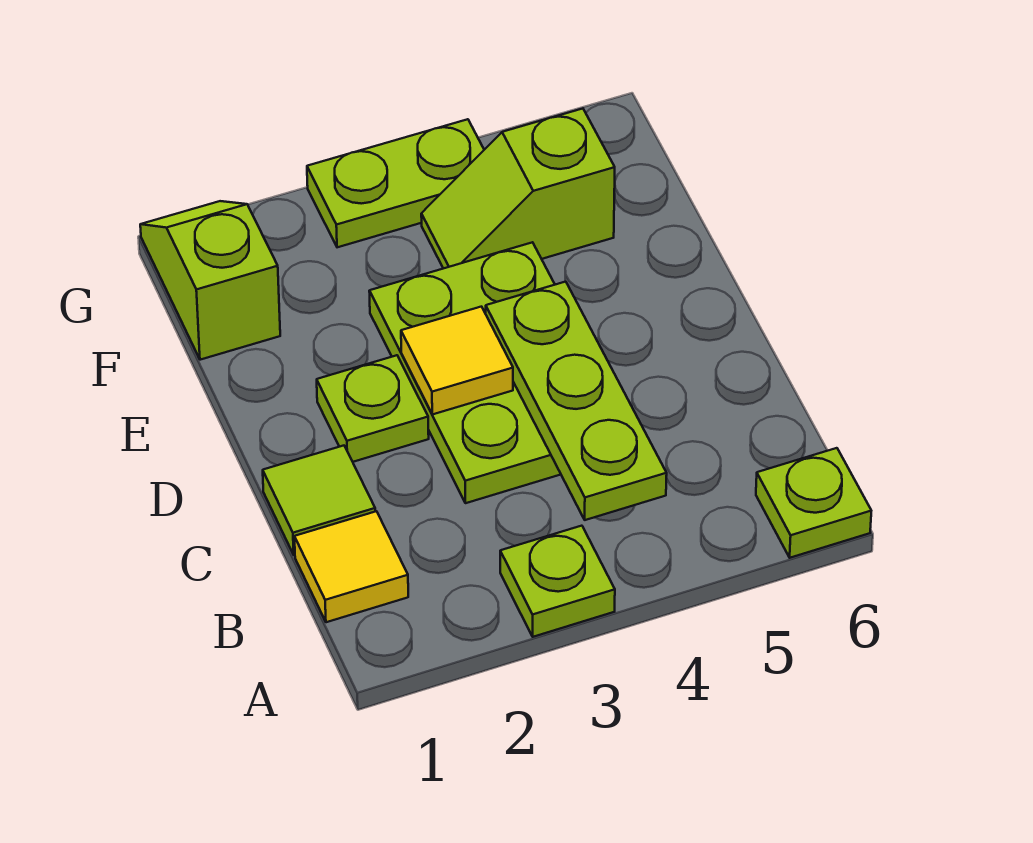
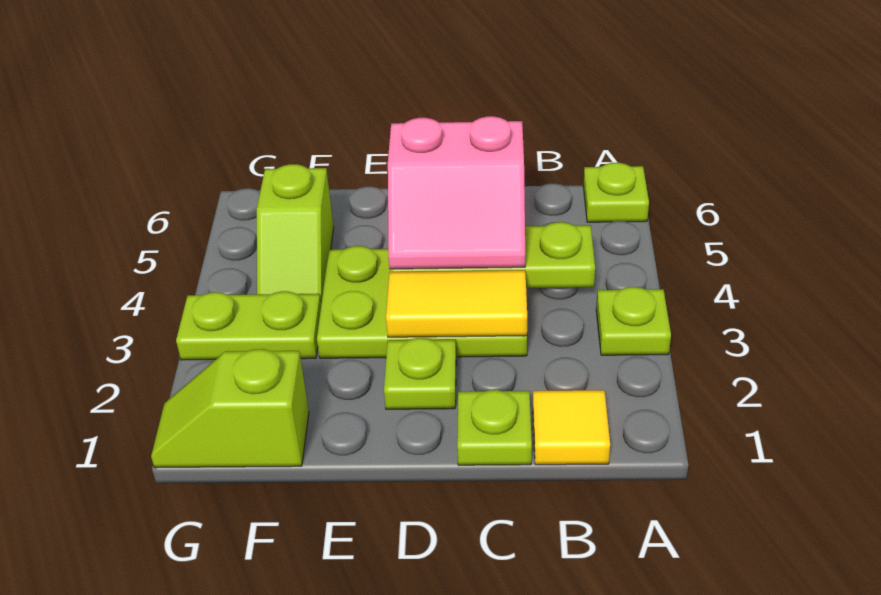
lime tile C1 level 1 -> lime plate C1 level 1
none -> pink slope C4:D5 level 3 top 5
yellow tile D3 level 2 -> yellow tile C3:D3 level 2
lime plate G3:G4 level 1 -> lime plate F3:G3 level 1

